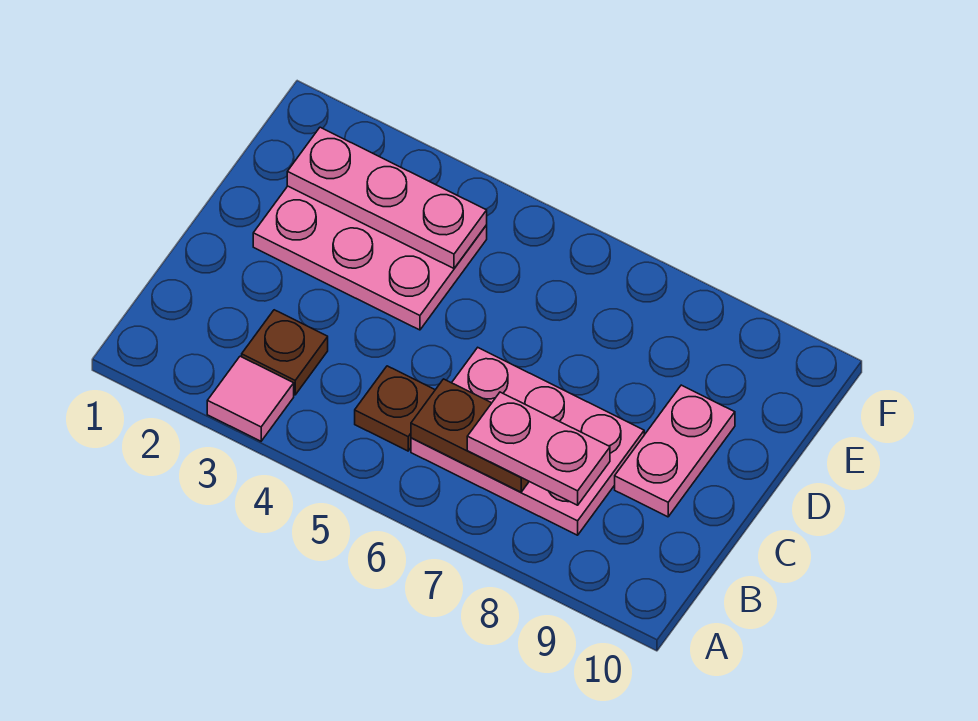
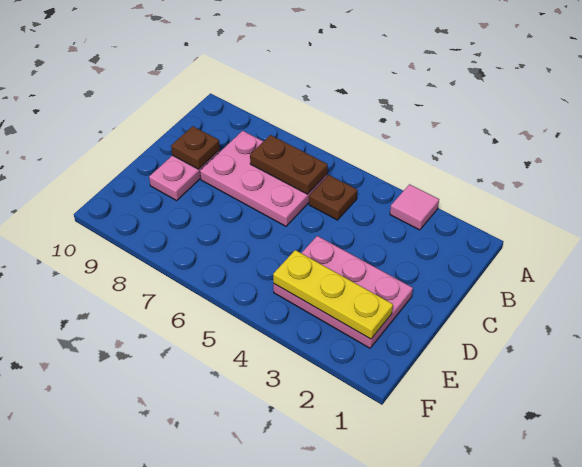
brown plate B3 level 1 -> brown plate C9 level 2
pink plate B7:B8 level 3 -> none
pink plate E2:E4 level 2 -> yellow plate E2:E4 level 2

